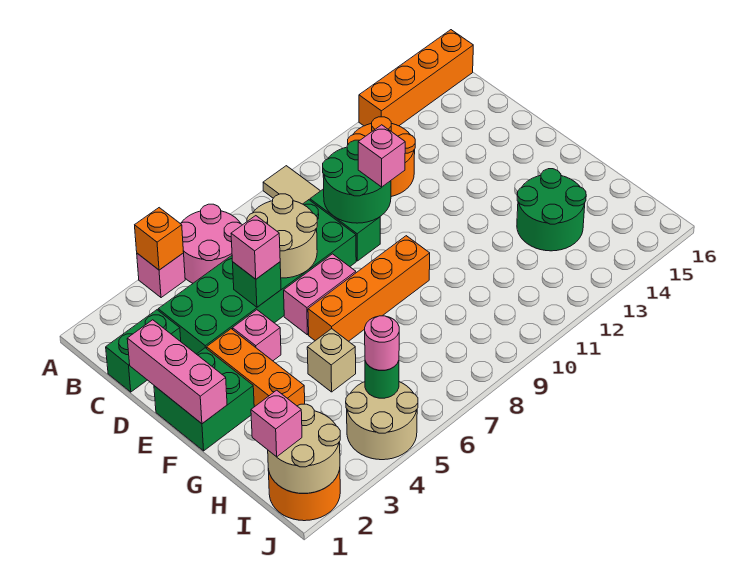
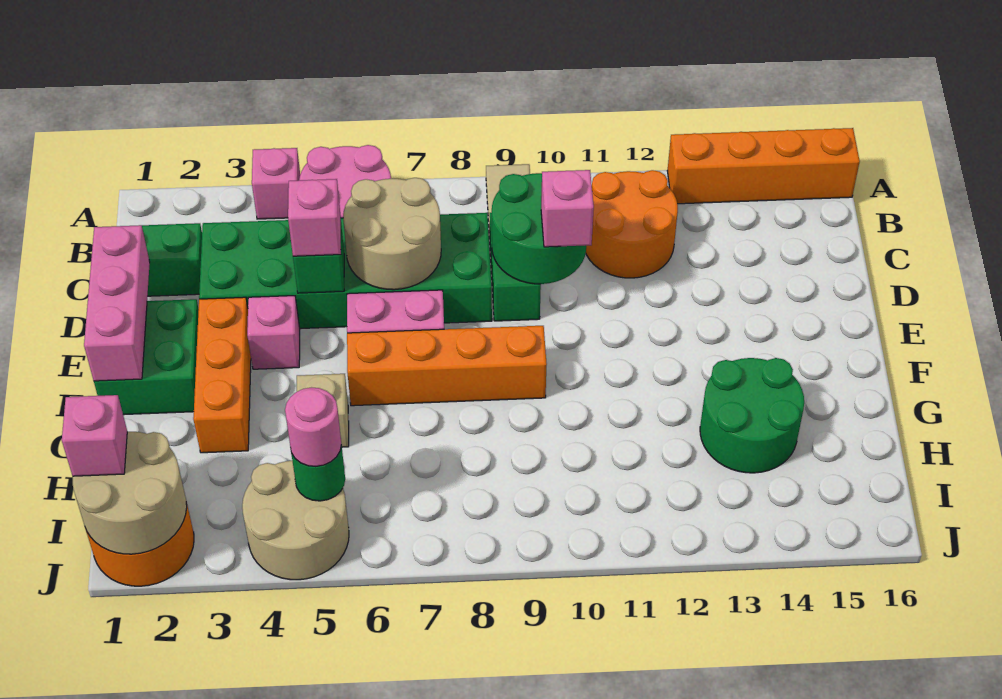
orange brick A4 level 2 -> none

